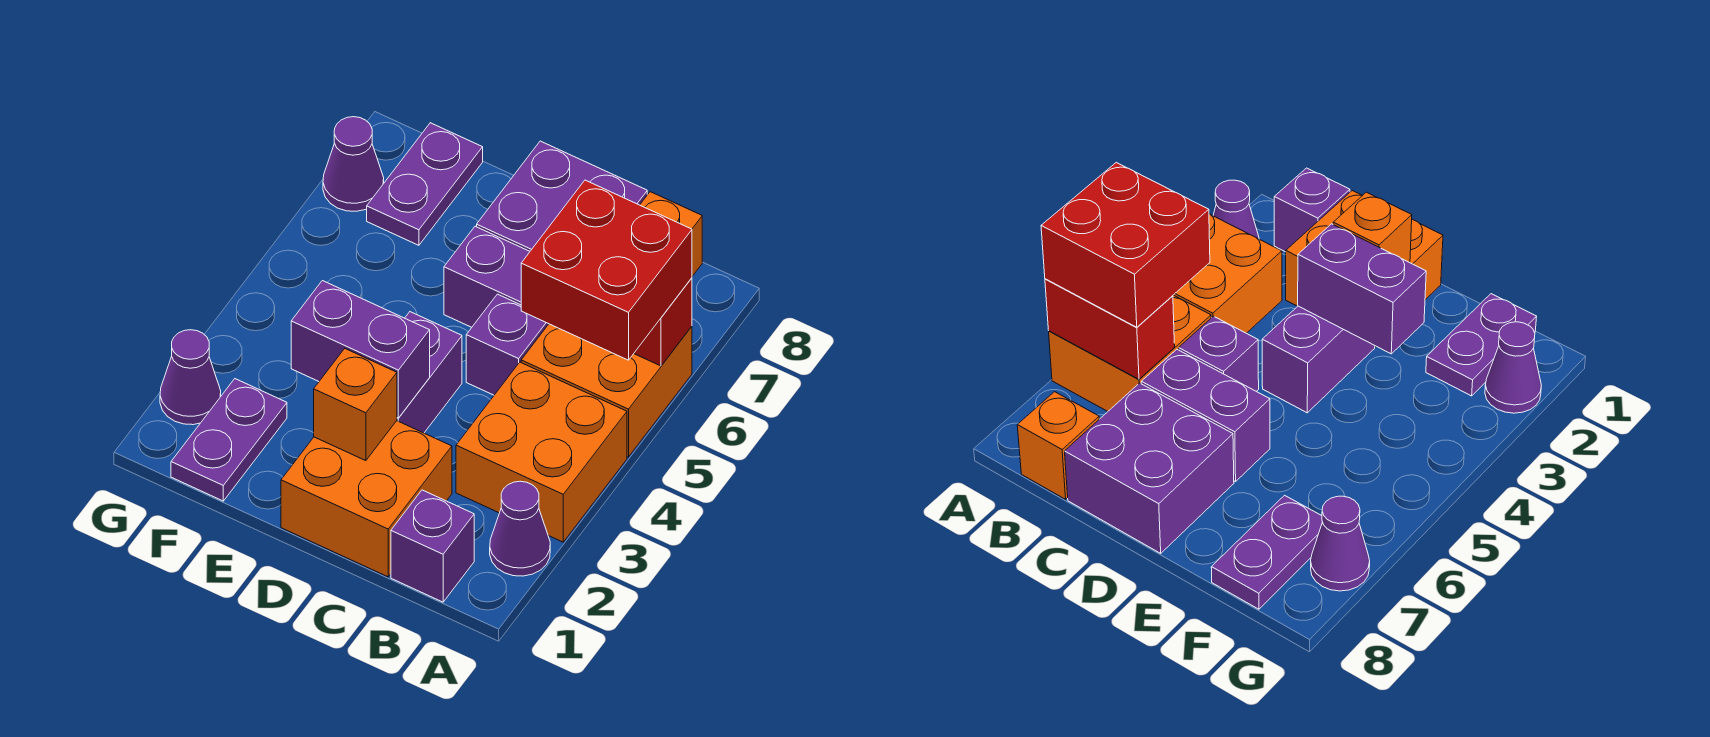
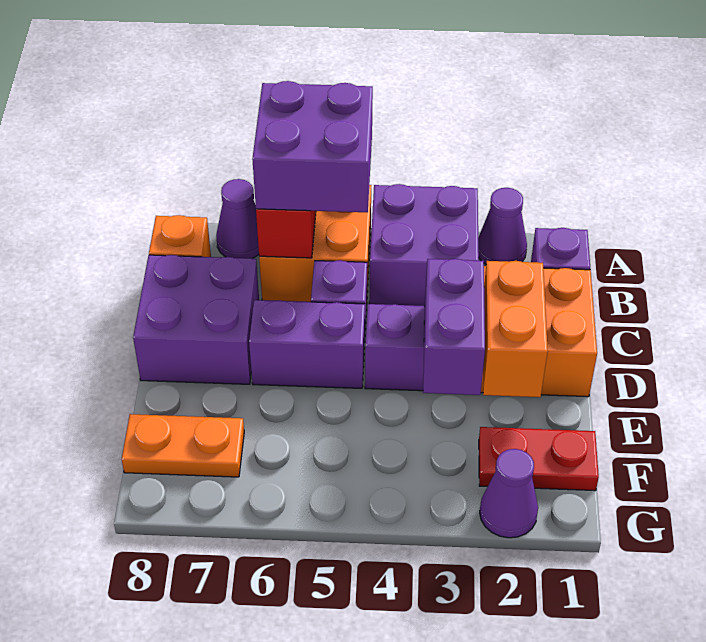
orange brick A3:B4 level 1 -> purple brick A3:B4 level 1
red brick A5:B6 level 3 -> purple brick A5:B6 level 3
purple brick C6:D6 level 1 -> purple brick D5:D6 level 1
orange brick D2 level 2 -> orange brick D2:E2 level 2
purple plate F1:F2 level 1 -> red plate F1:F2 level 1
purple plate F7:F8 level 1 -> orange plate F7:F8 level 1
purple cone G7 level 1 -> purple cone A7 level 1

